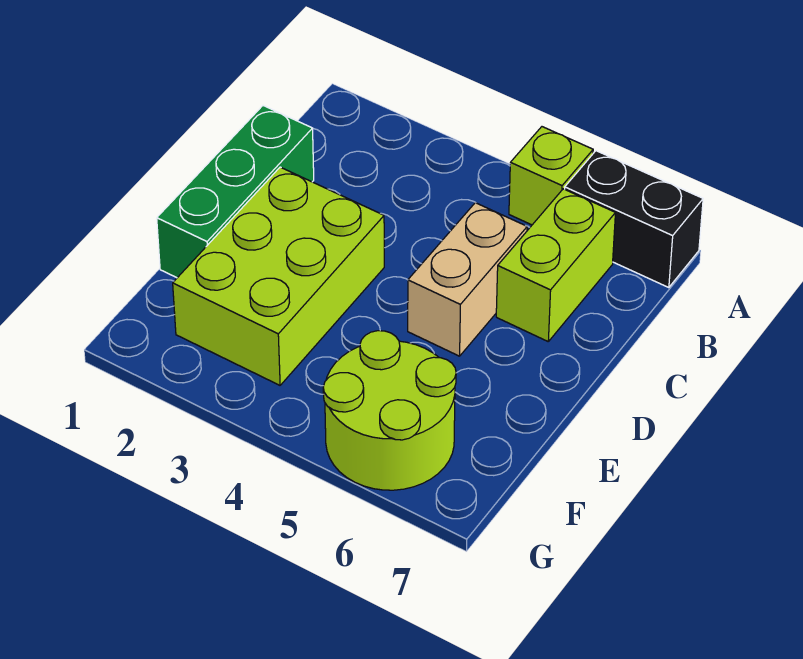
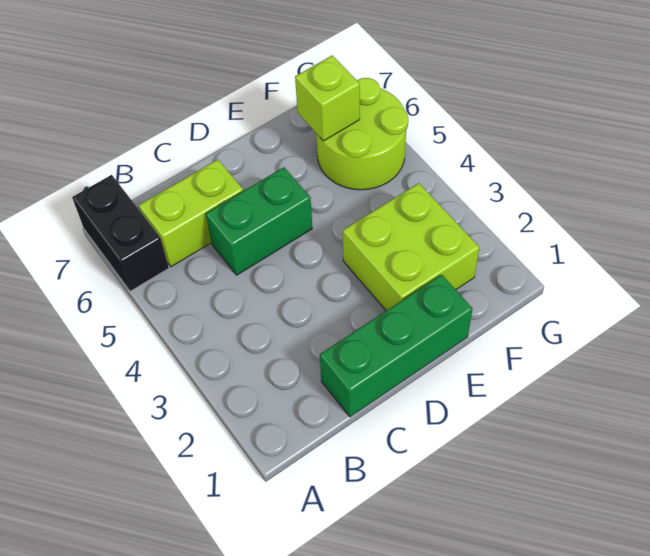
lime brick A5 level 1 -> lime brick F6 level 2
tan brick C5:D5 level 1 -> green brick C5:D5 level 1
lime brick D2:F3 level 1 -> lime brick E2:F3 level 1

